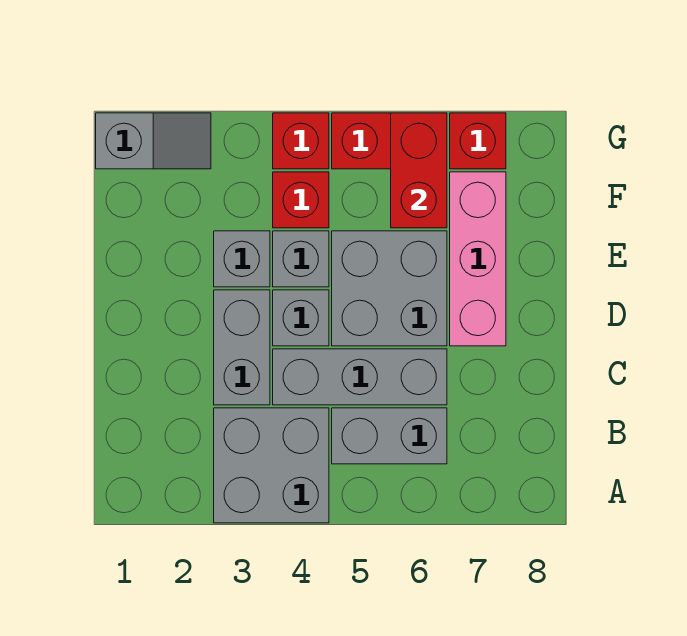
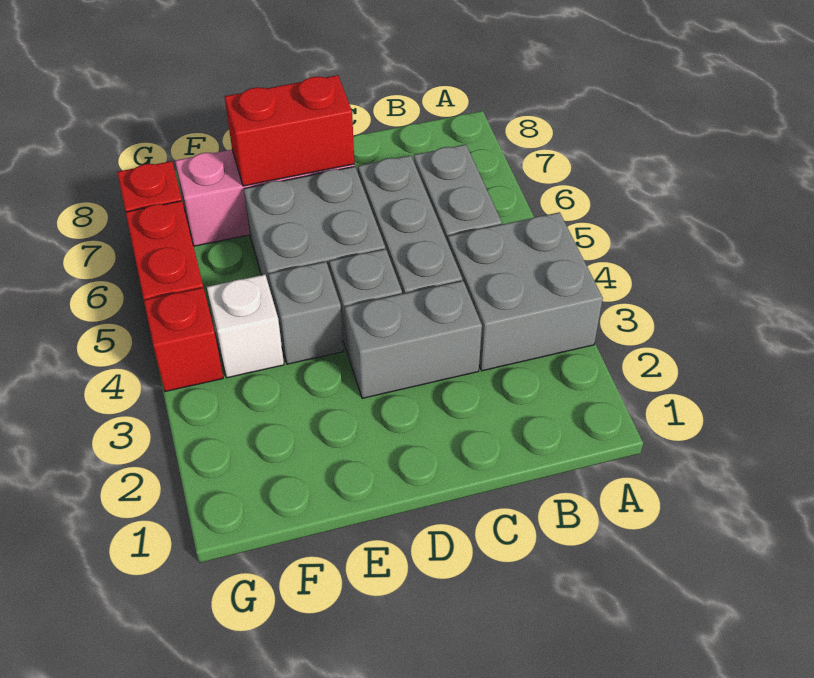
grey brick E3 level 1 -> none
red brick F4 level 1 -> white brick F4 level 1
red brick F6:G6 level 2 -> red brick D7:E7 level 2
grey slope G1:G2 level 1 top 1 -> none

